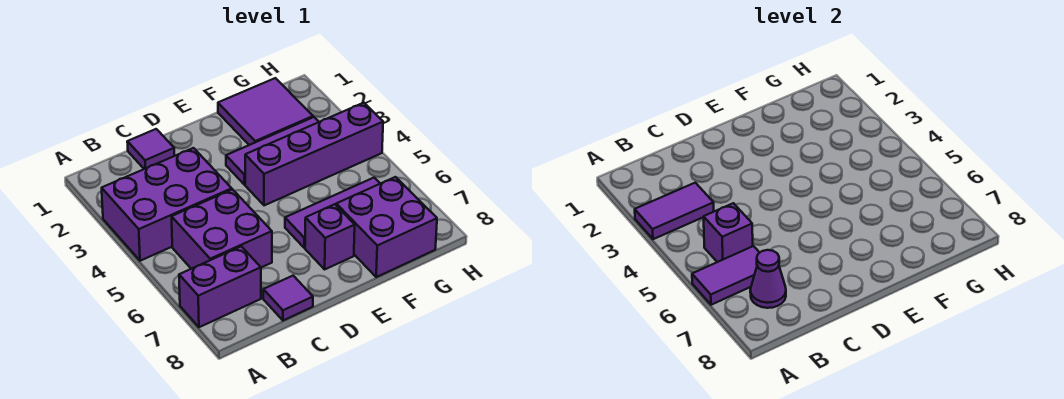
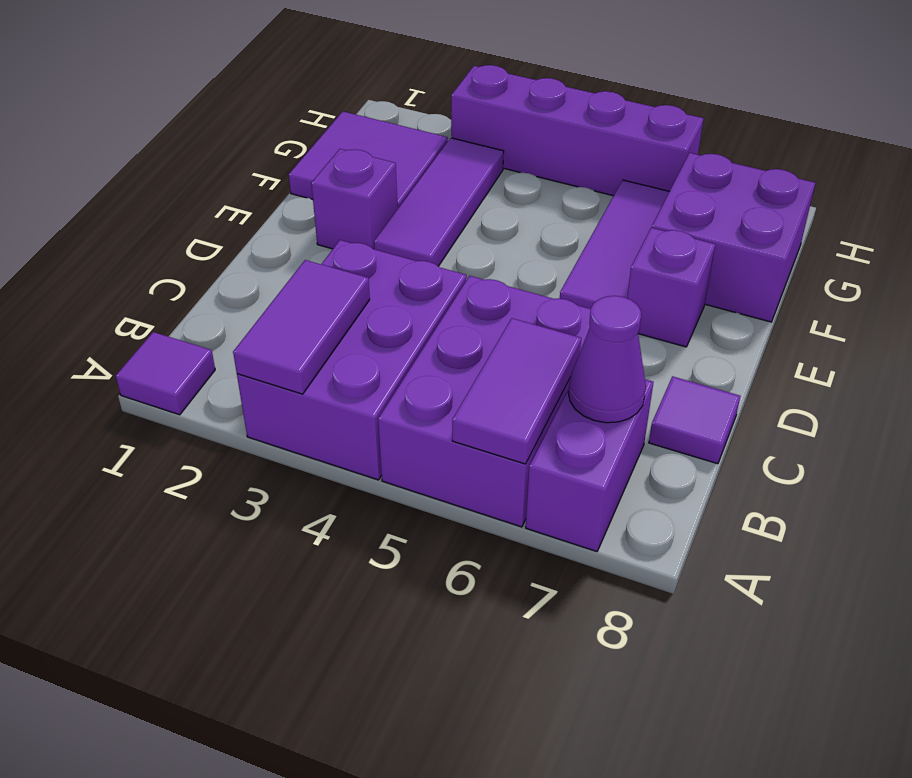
purple brick B5:C6 level 1 -> purple brick A5:C6 level 1
purple brick B5 level 2 -> purple brick E2 level 1
purple tile C1 level 1 -> purple tile A1 level 1
purple brick E4:H4 level 1 -> purple brick H3:H6 level 1

